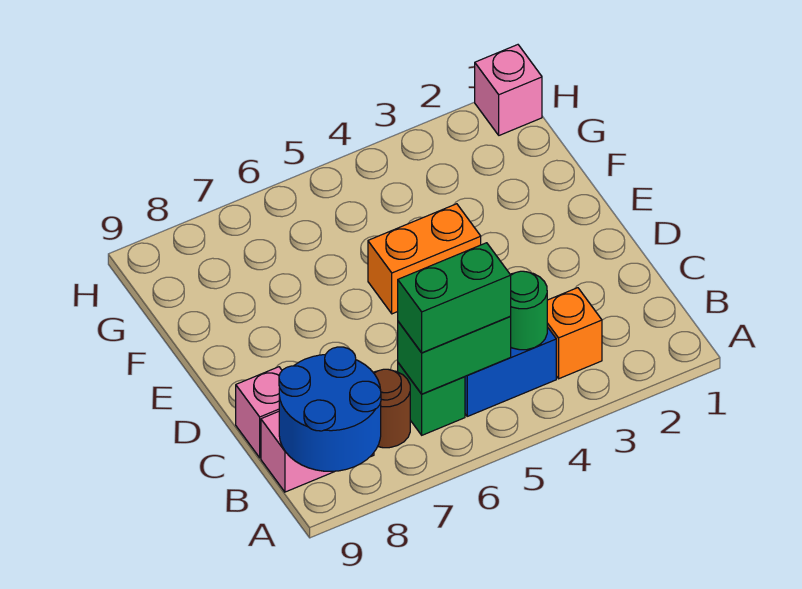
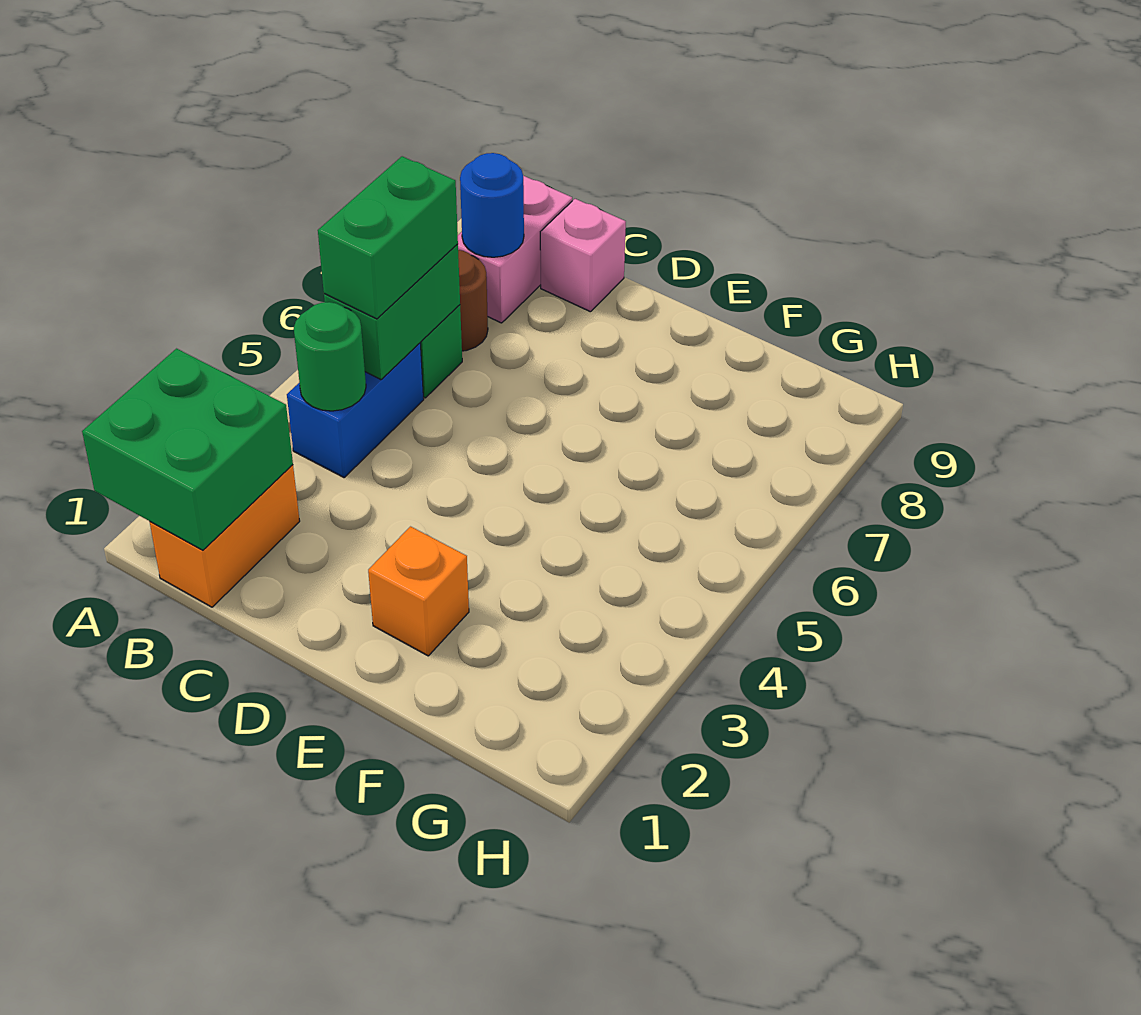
none -> green brick A1:B2 level 2
blue round brick A8:B9 level 2 -> blue round brick B8 level 2
orange brick B3 level 1 -> orange brick E2 level 1
orange brick E4:E5 level 1 -> orange brick B1:B2 level 1
pink brick H1 level 1 -> none

